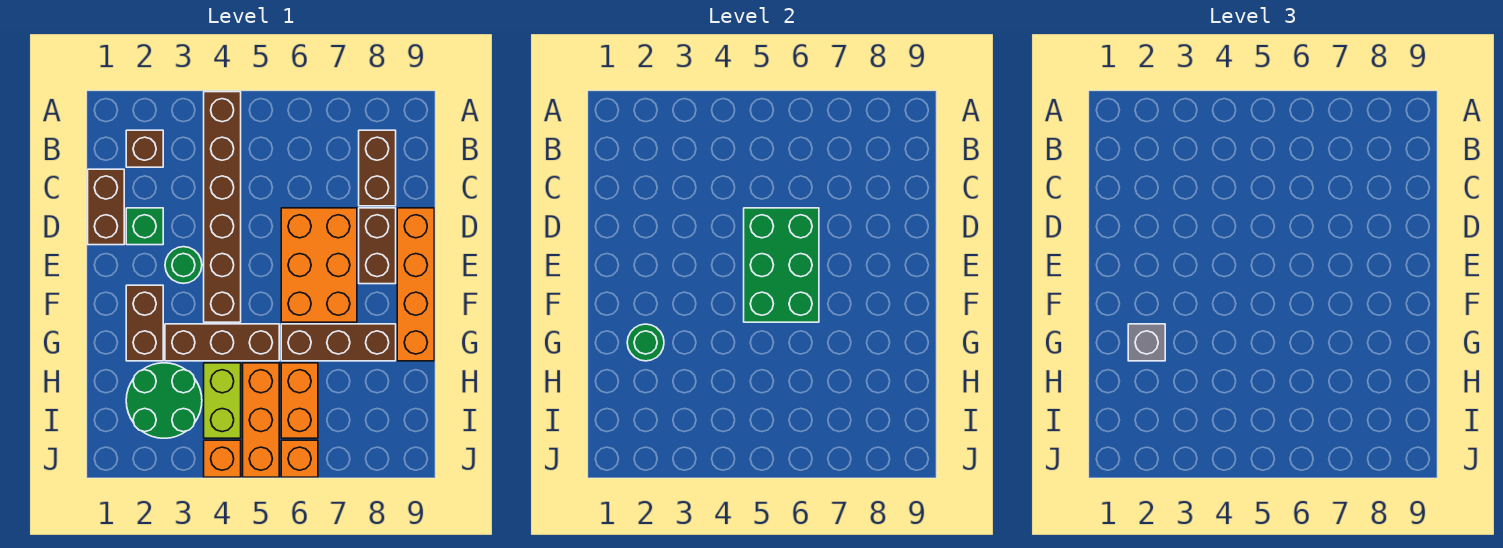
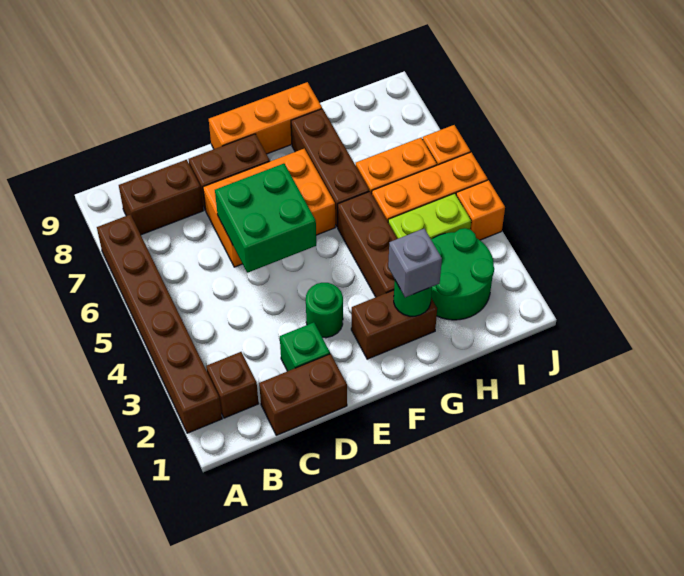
brown brick A4:F4 level 1 -> brown brick A2:A7 level 1
green brick D5:F6 level 2 -> green brick D5:E6 level 2
orange brick D9:G9 level 1 -> orange brick E9:G9 level 1

